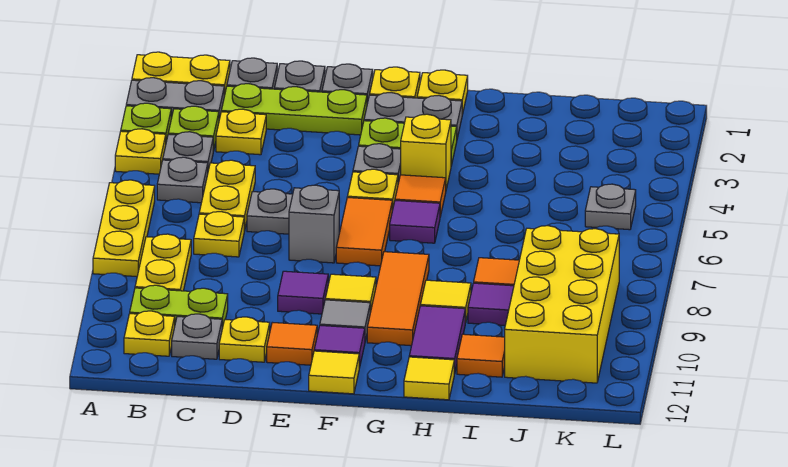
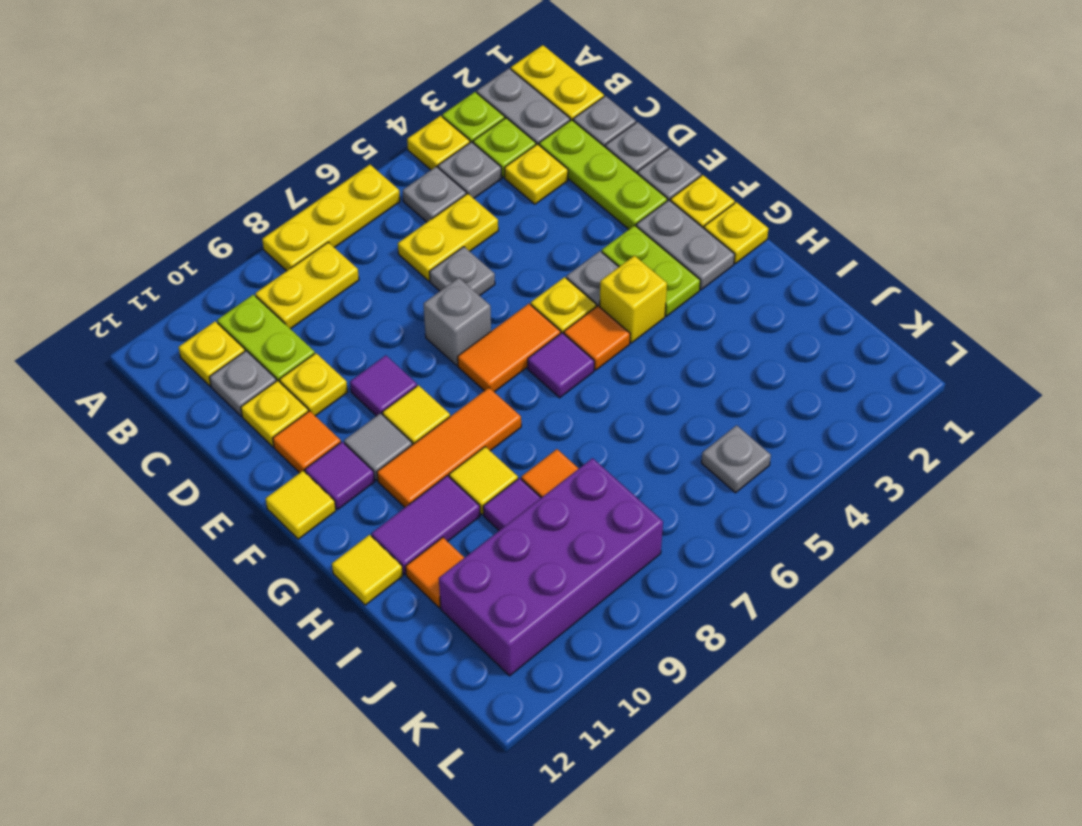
yellow plate C7 level 1 -> yellow plate D10 level 1
yellow brick J8:K11 level 1 -> purple brick J8:K11 level 1

